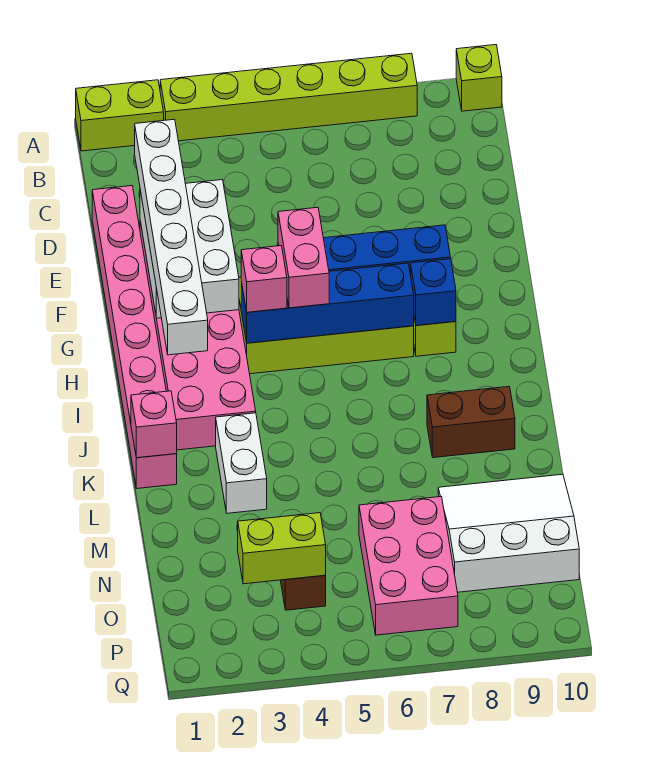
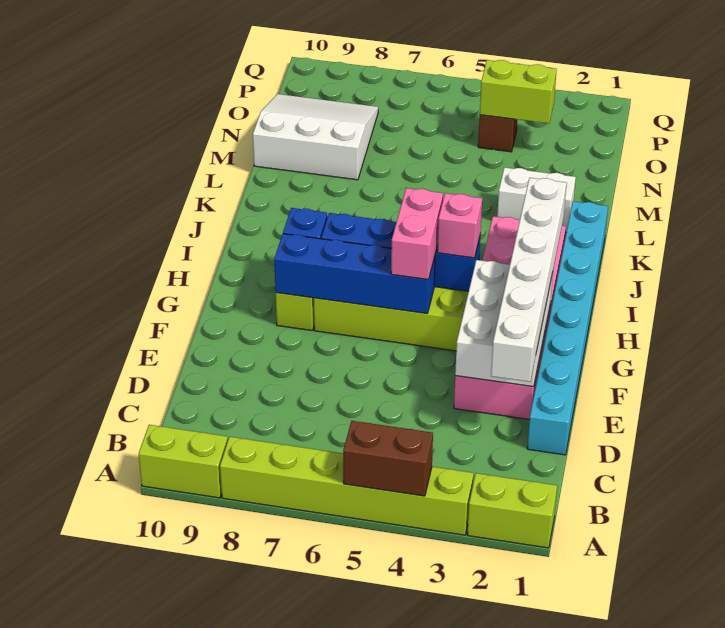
lime brick A10 level 1 -> lime brick A9:A10 level 1
pink brick D1:K1 level 1 -> cyan brick D1:K1 level 1
pink brick K1 level 2 -> none
white brick K3:L3 level 1 -> white brick L2:L3 level 1
brown brick K8:K9 level 1 -> brown brick A4:A5 level 2
white slope M8:O10 level 1 top O -> white slope M8:O10 level 1 top M
pink brick N6:P7 level 1 -> none

